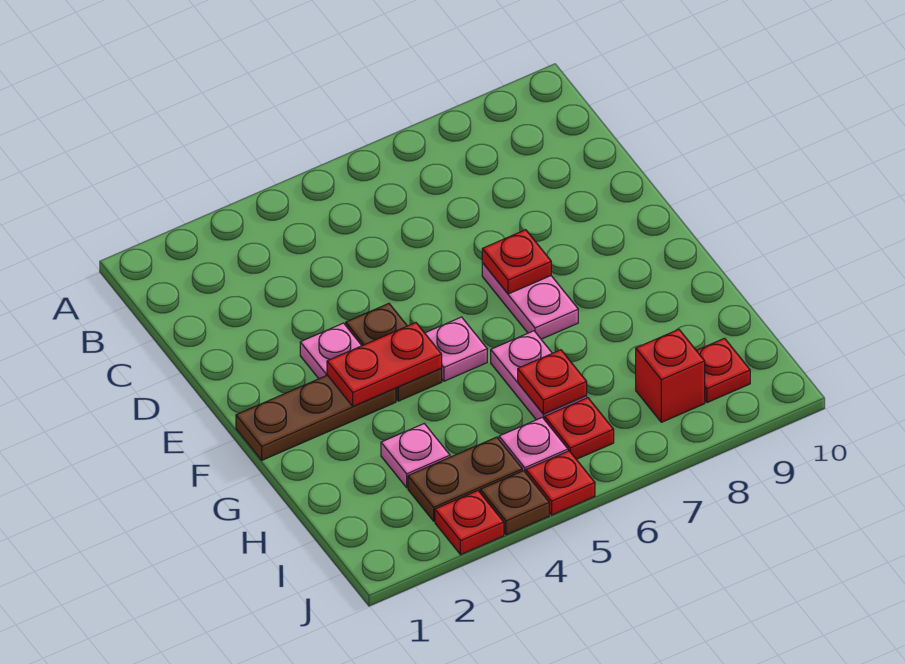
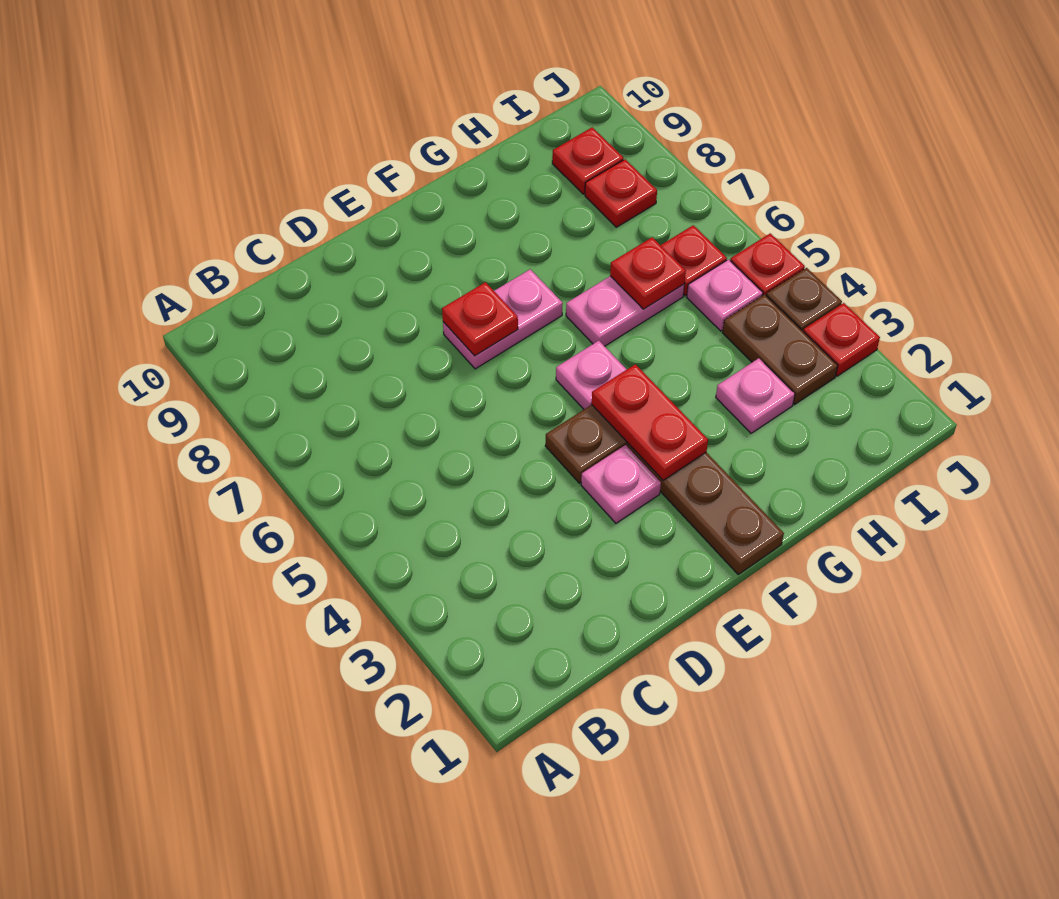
red brick I8 level 1 -> red plate I8 level 1

